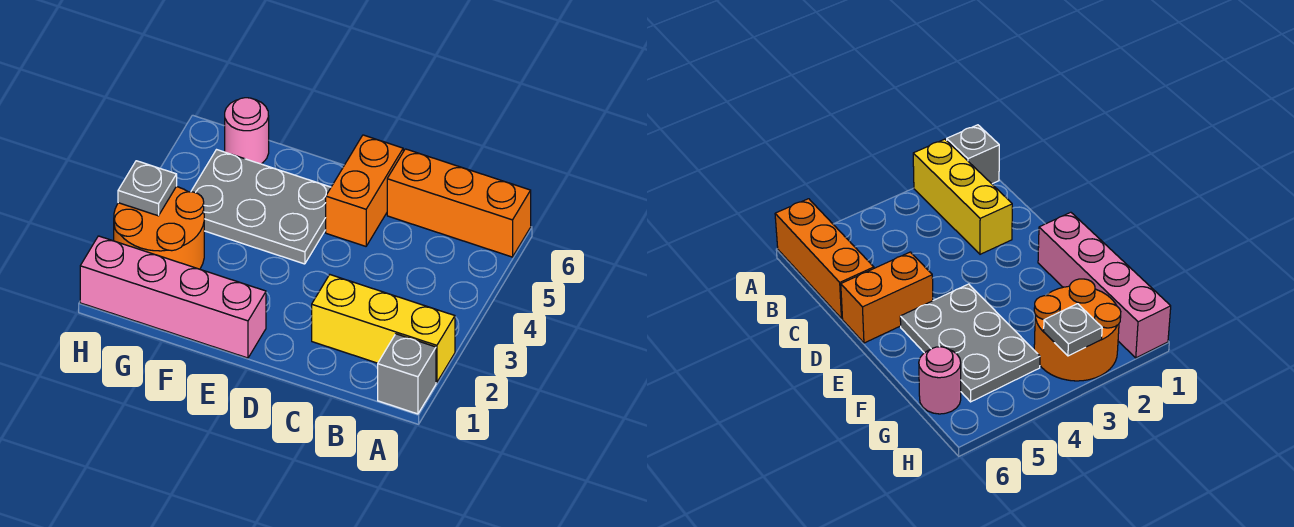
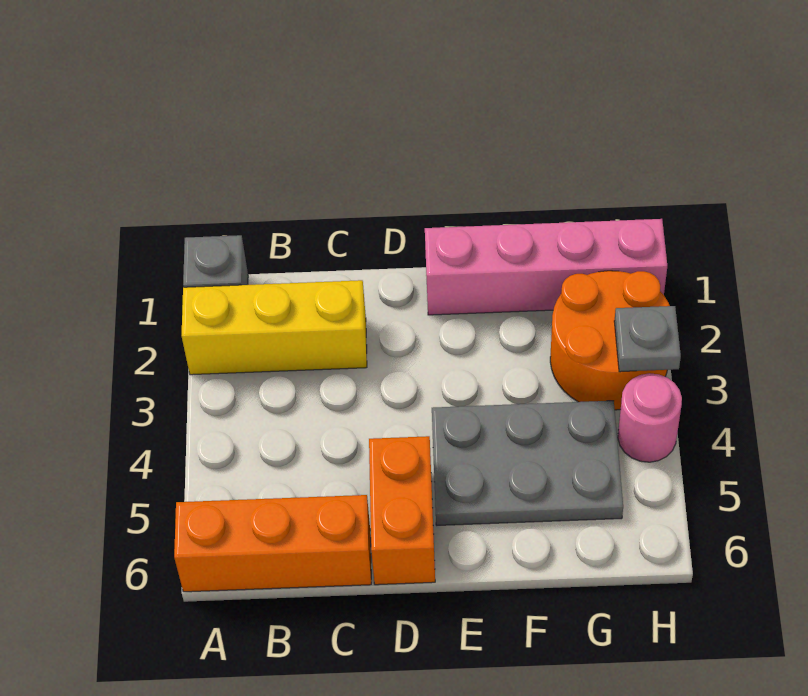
pink round brick G6 level 1 -> pink round brick H4 level 1

